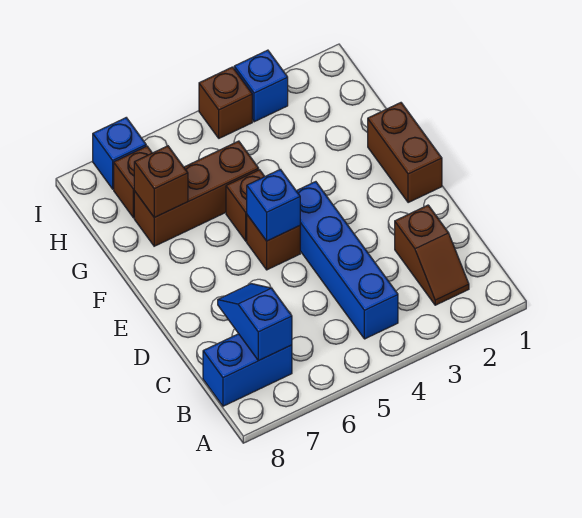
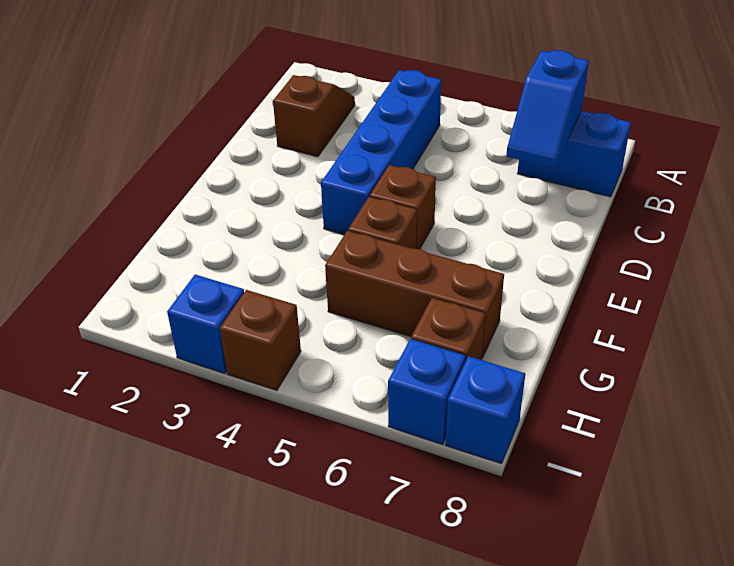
brown brick E1:F1 level 1 -> none
blue brick E5 level 2 -> blue brick I8 level 1
brown brick G7 level 2 -> none

